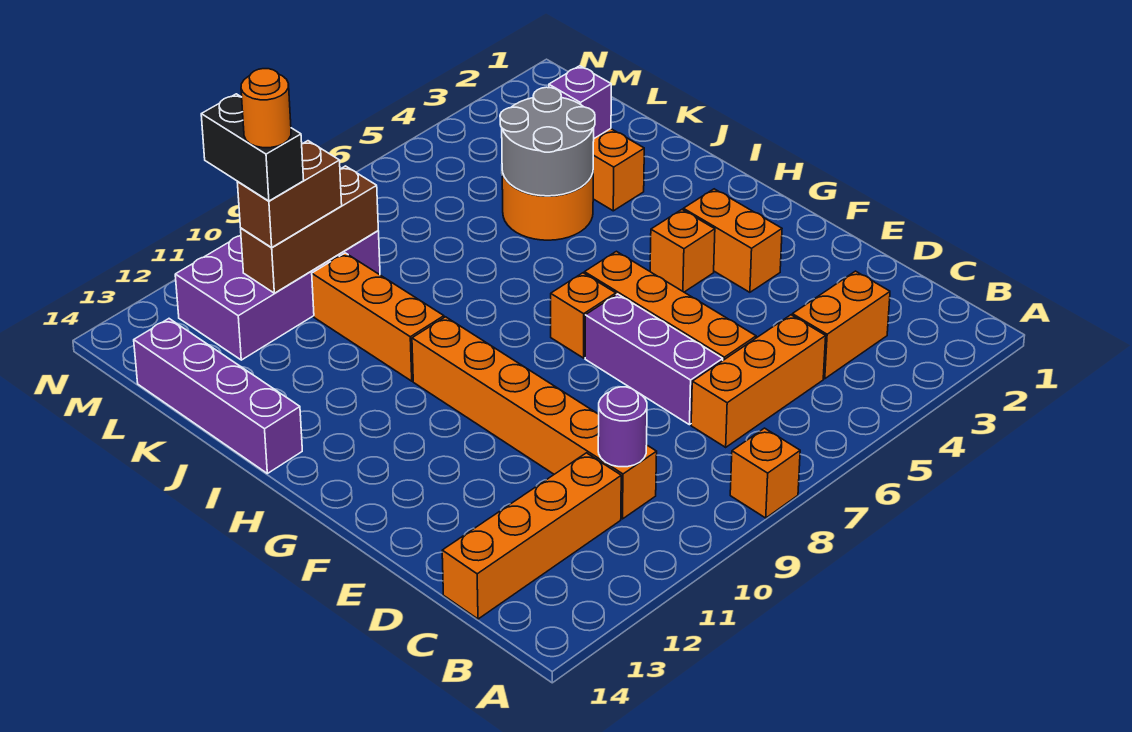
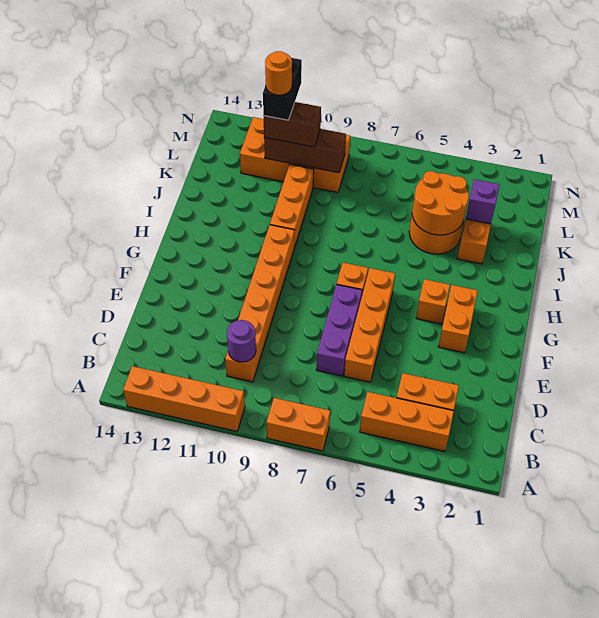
orange brick A8 level 1 -> orange brick A7:A8 level 1
orange brick C5:C7 level 1 -> orange brick B3:B5 level 1
orange brick C11:C14 level 1 -> orange brick A10:A13 level 1
purple brick I14:L14 level 1 -> none
grey round brick J4:K5 level 2 -> orange round brick J4:K5 level 2
purple brick L9:M12 level 1 -> orange brick L9:M12 level 1

